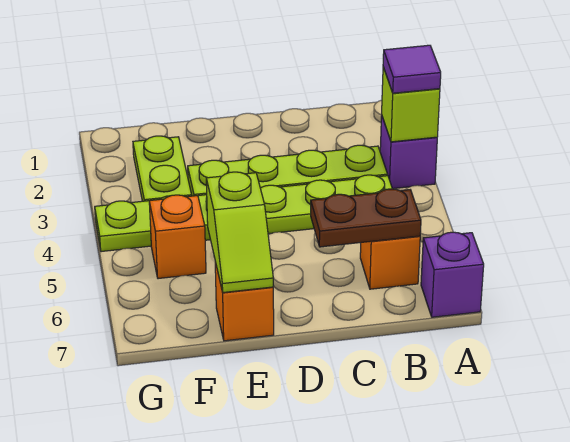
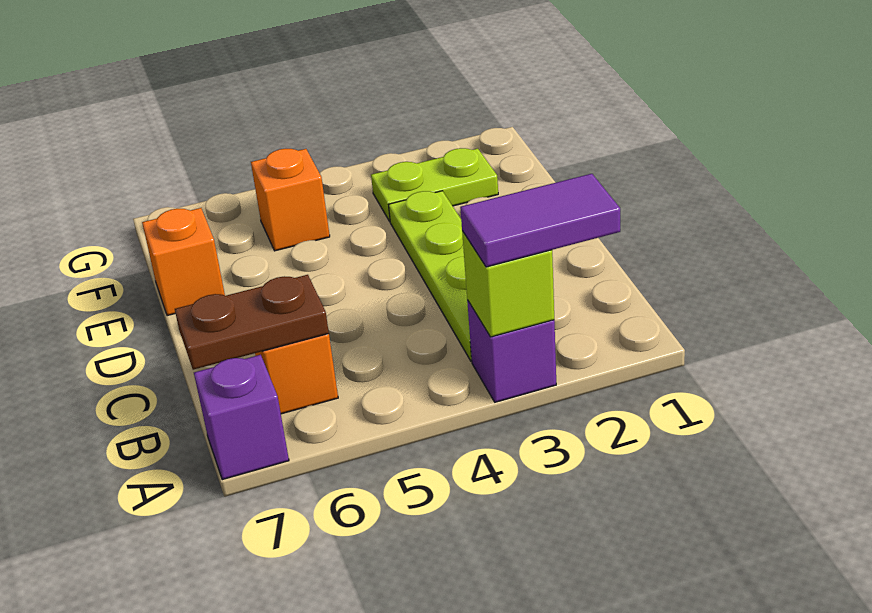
purple tile A3 level 3 -> purple tile A2:A3 level 3
lime plate B4:G4 level 1 -> none
brown plate B6:C6 level 2 -> brown plate B6:B7 level 2
lime slope E6:E7 level 2 top 6 -> none

